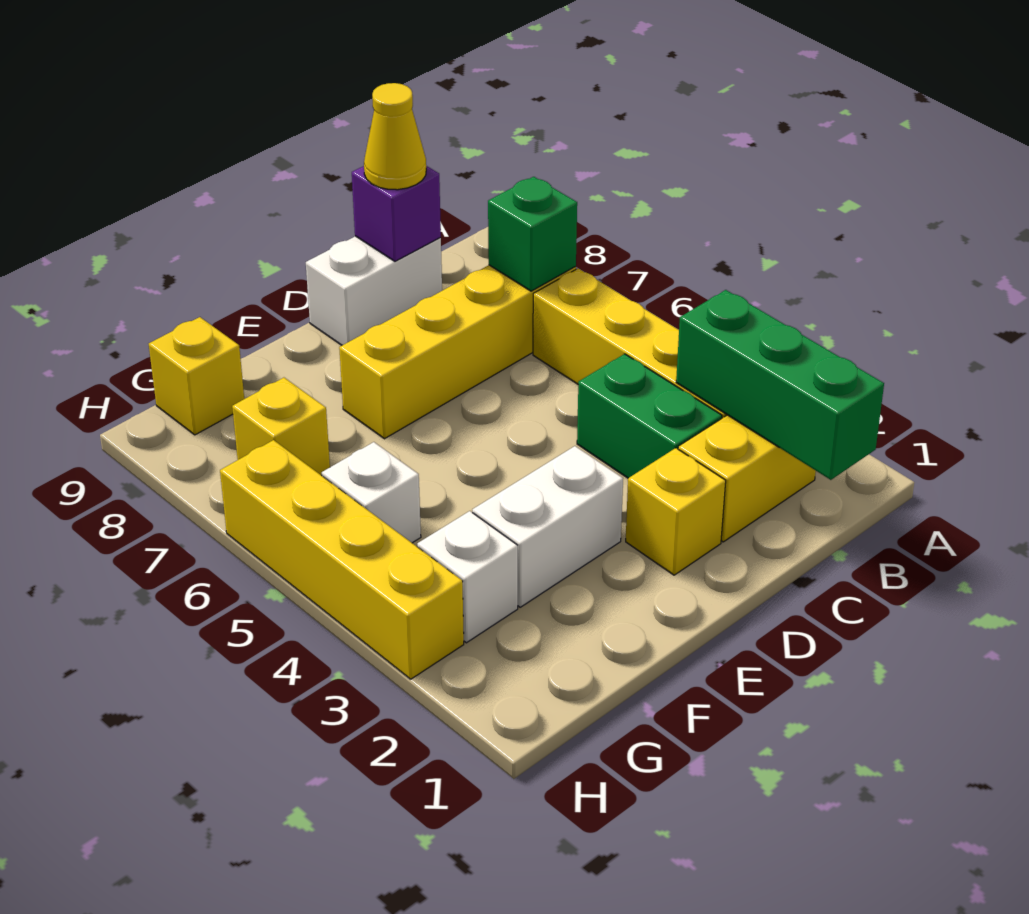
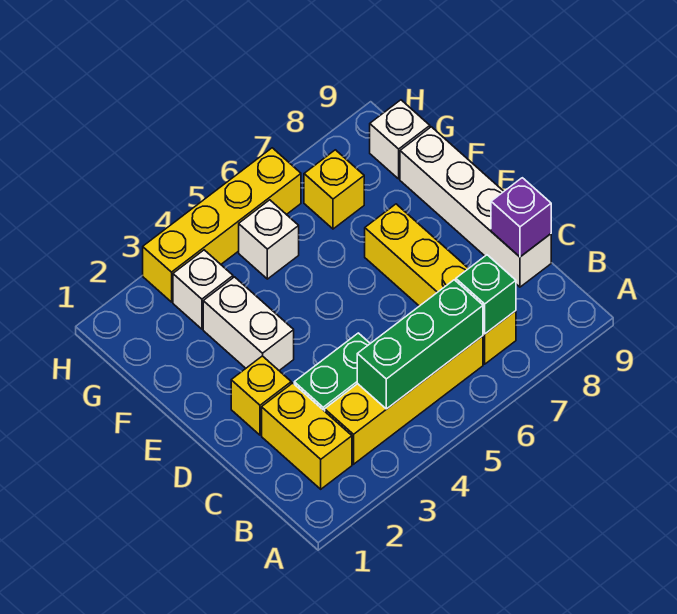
green brick B1:B3 level 2 -> green brick B4:B6 level 2
white brick C9:D9 level 1 -> white brick C9:F9 level 1
yellow cone C9 level 3 -> none
yellow brick G9 level 1 -> white brick G9 level 1

